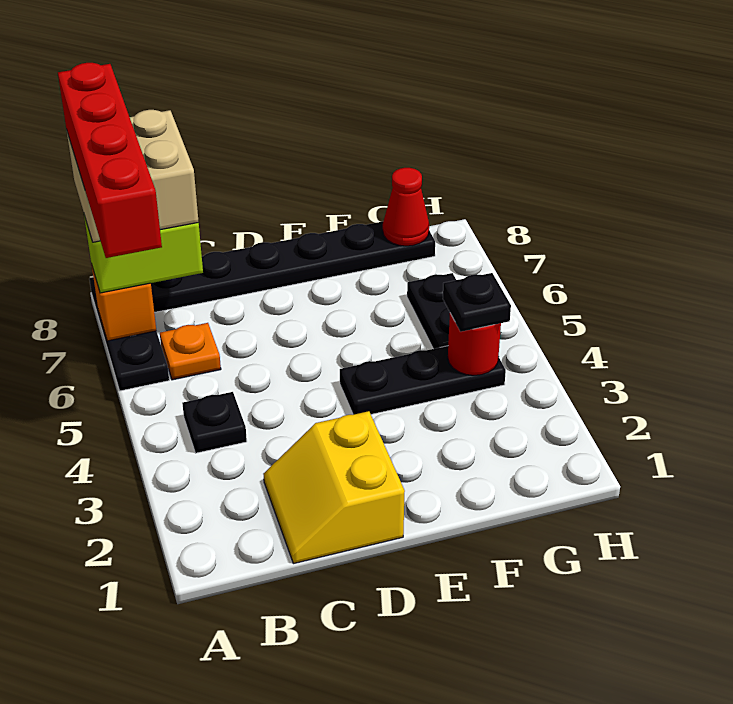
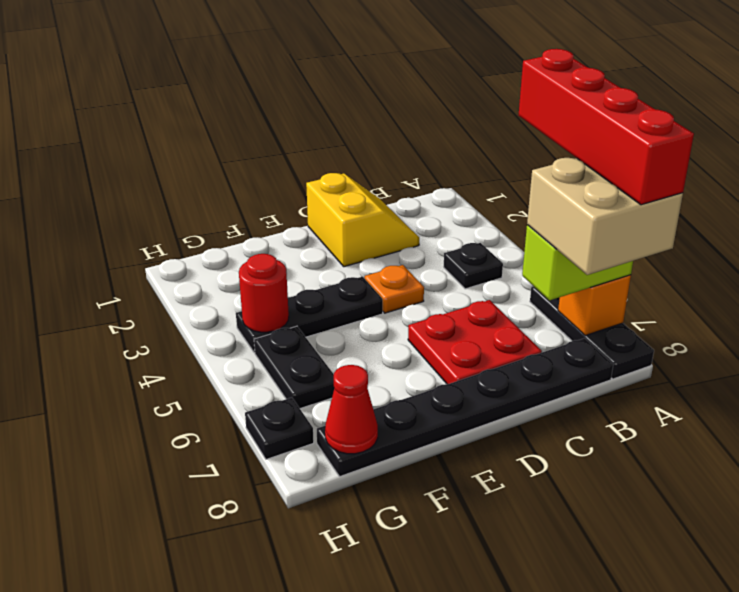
orange plate B6 level 1 -> orange plate D4 level 1
none -> red plate C6:D7 level 1
black plate G4 level 3 -> black plate H7 level 1

